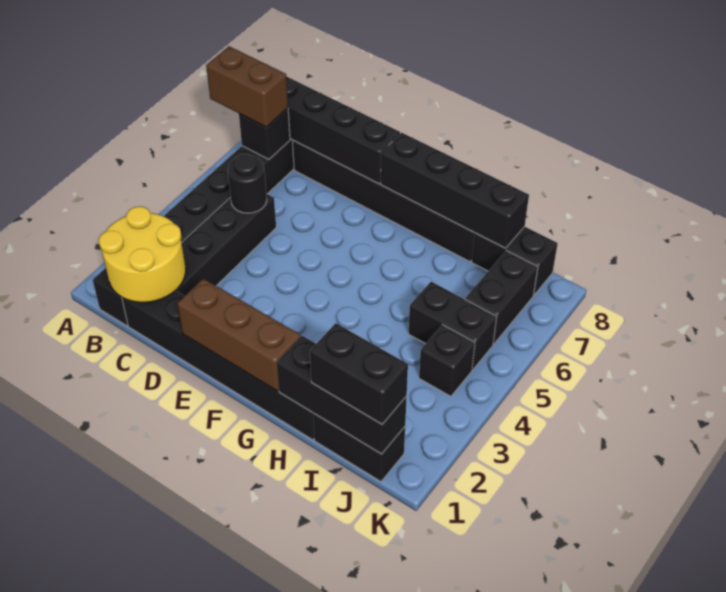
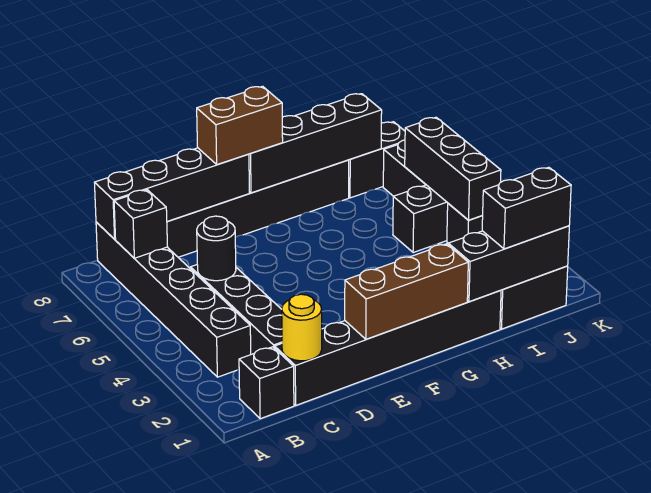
brown brick A7:B7 level 3 -> brown brick E8:F8 level 3
yellow round brick B1:C2 level 2 -> yellow round brick C1 level 2
none -> black brick J4:J6 level 2

